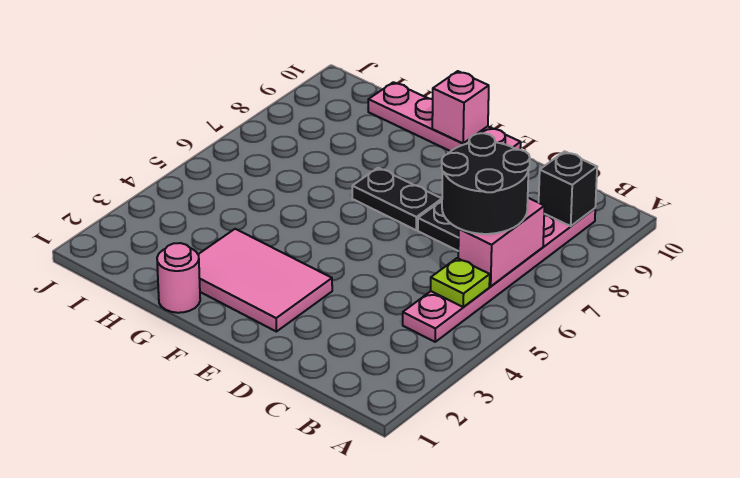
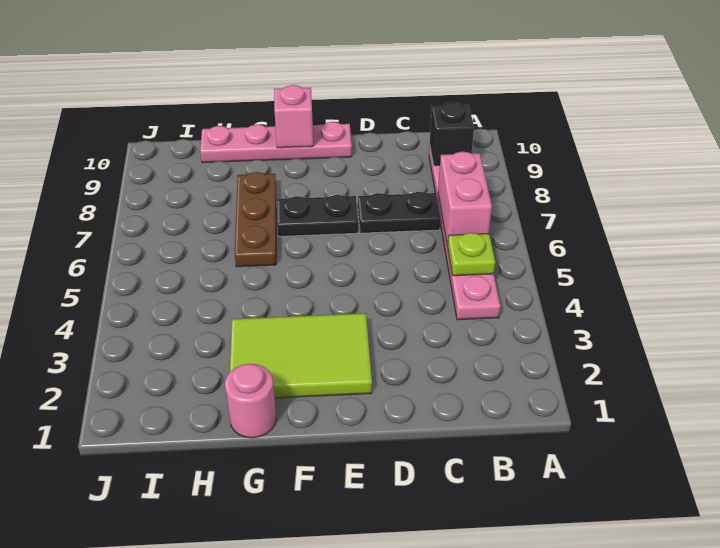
black round brick B6:C7 level 3 -> none
pink tile E2:G3 level 1 -> lime tile E2:G3 level 1
none -> brown plate G6:G8 level 1

